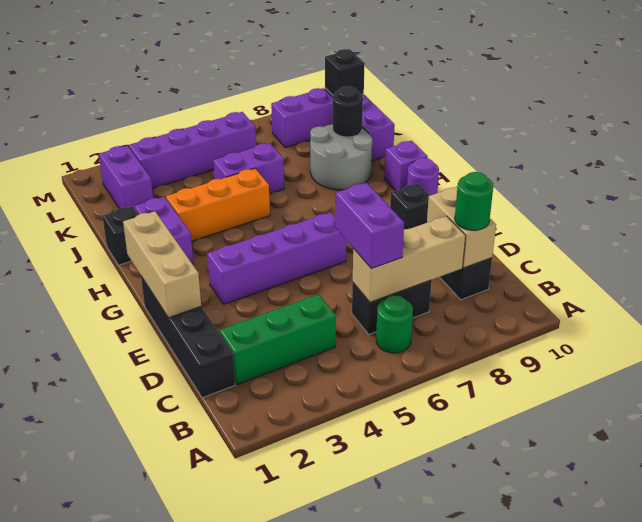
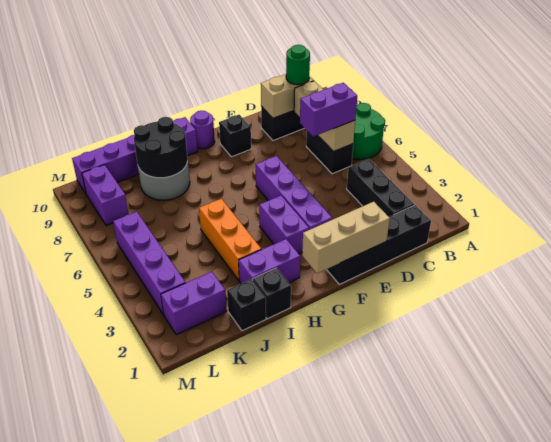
green round brick B6 level 1 -> green round brick A6:B7 level 1
green brick C2:C4 level 1 -> black brick C2:C4 level 1
purple brick J5:J6 level 1 -> purple brick G3:G4 level 1
black round brick J9 level 2 -> black round brick I8:J9 level 2
black brick L10 level 2 -> black brick J1 level 1

